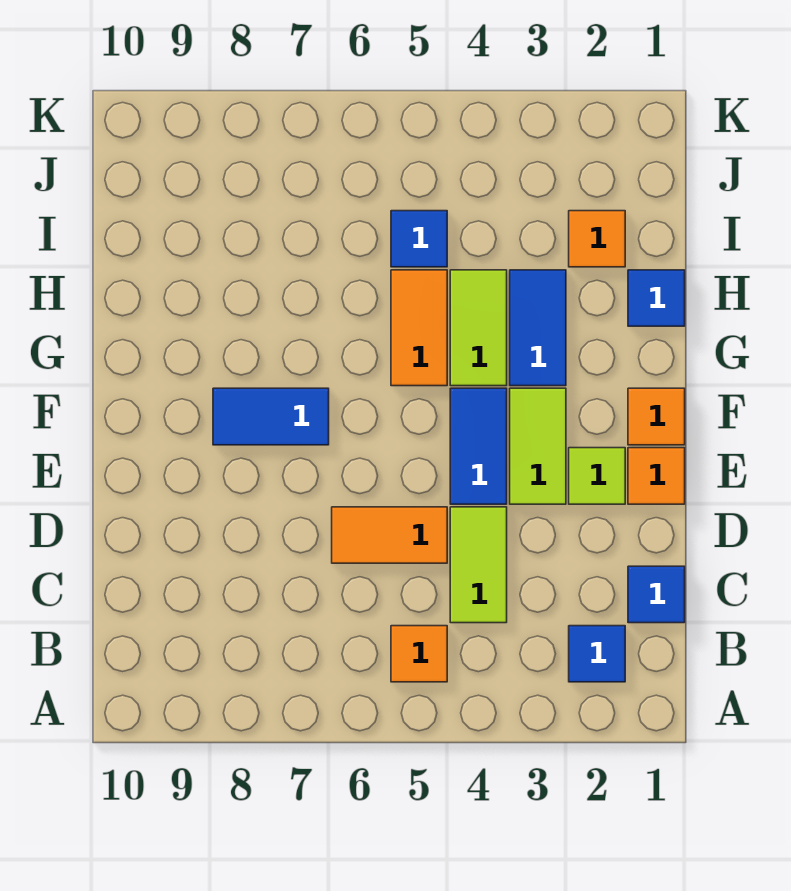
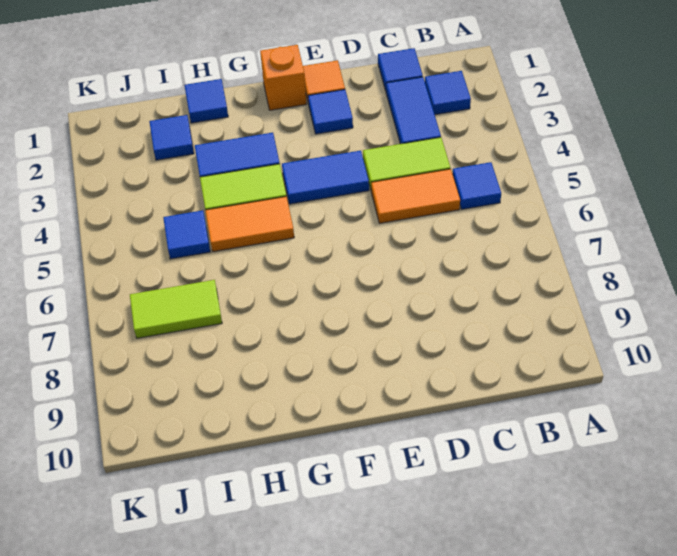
orange tile B5 level 1 -> blue tile B5 level 1
orange tile D5:D6 level 1 -> orange tile C5:D5 level 1
lime tile E2 level 1 -> blue tile E2 level 1
lime tile E3:F3 level 1 -> lime tile I7:J7 level 1
orange tile F1 level 1 -> orange brick F1 level 1
blue tile F7:F8 level 1 -> blue tile C2:C3 level 1
orange tile I2 level 1 -> blue tile I2 level 1

